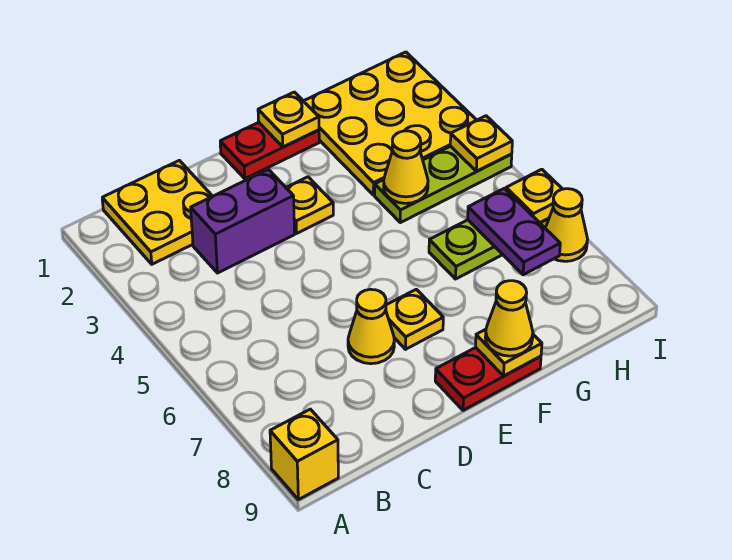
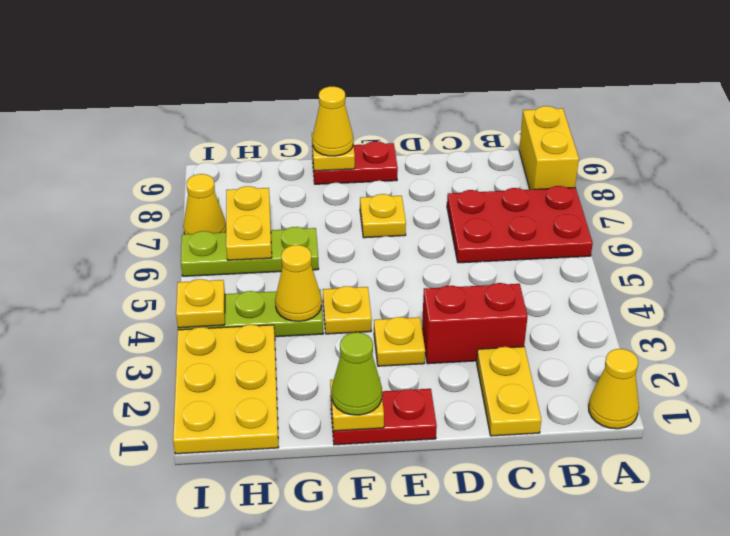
none -> red plate A6:C7 level 1
yellow brick A9 level 1 -> yellow brick A8:A9 level 1
yellow plate B1:C2 level 1 -> yellow plate C1:C2 level 1
purple brick C3:D3 level 1 -> red brick C3:D3 level 1
yellow cone D7 level 1 -> yellow cone A1 level 1
none -> lime cone F1 level 3
yellow plate G1:I3 level 1 -> yellow plate H1:I3 level 1
purple plate H6:H7 level 2 -> yellow plate H6:H7 level 2
yellow plate I6 level 2 -> yellow plate F4 level 1

